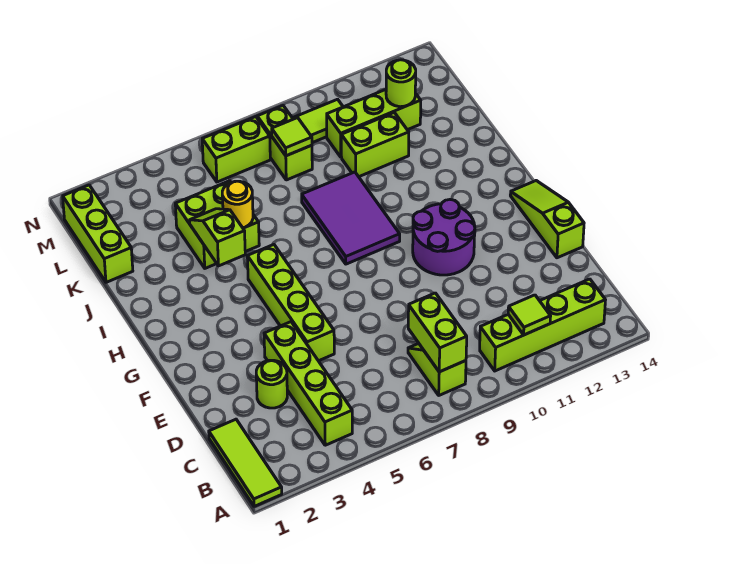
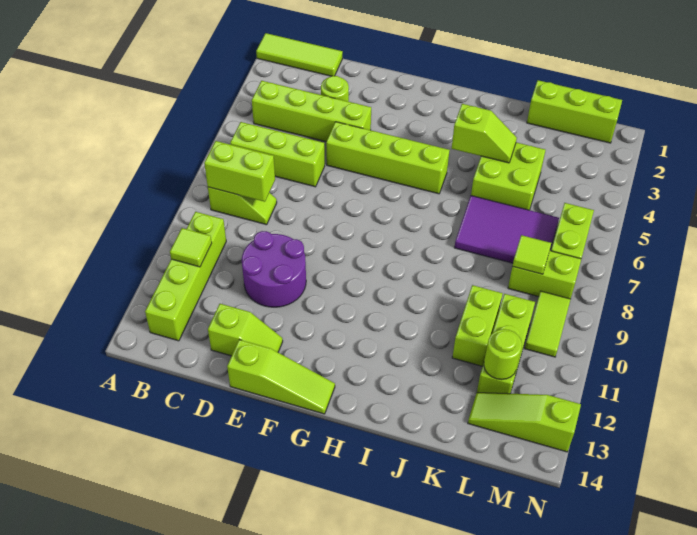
none -> lime brick B6:D6 level 1
none -> lime slope D13:E13 level 1 top D
purple round brick F10:G11 level 1 -> purple round brick D10:E11 level 1
purple tile H8:J9 level 1 -> purple tile J6:L7 level 1
yellow round brick J5 level 2 -> none
none -> lime slope L13:N13 level 1 top N

